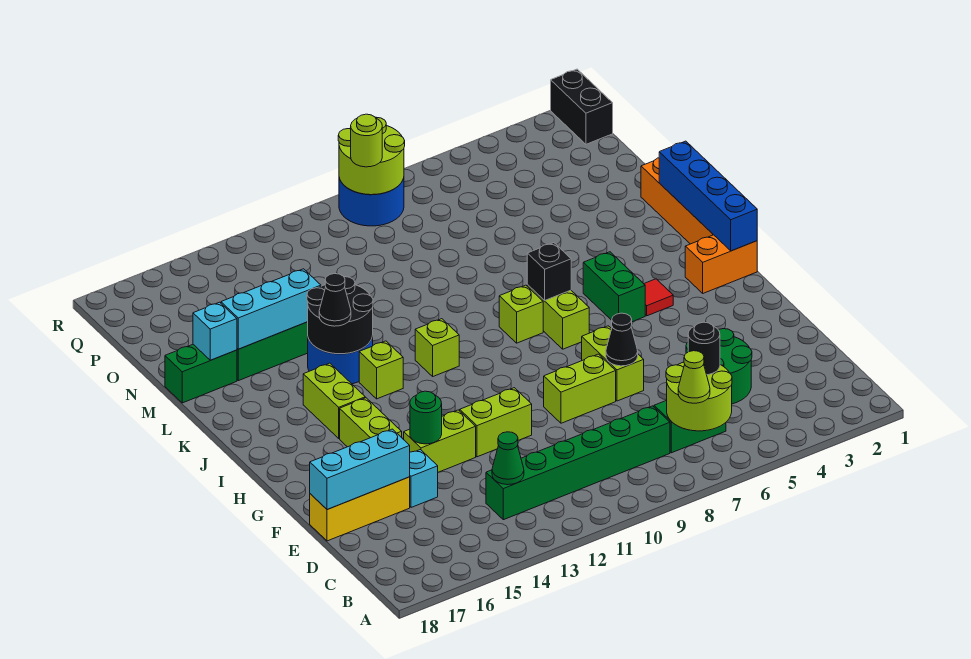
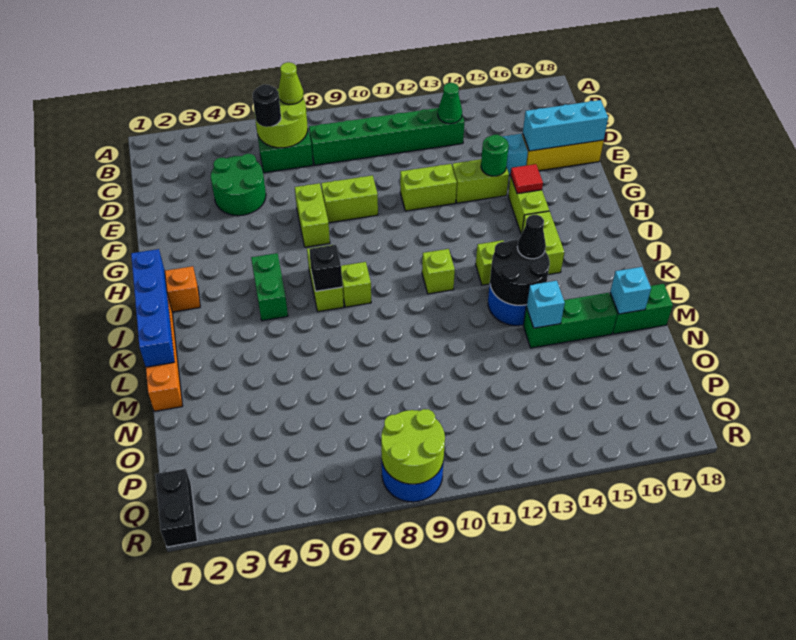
black cone F7 level 2 -> none
red tile I4 level 1 -> red tile G15 level 2
cyan brick M14:M16 level 2 -> cyan brick M14 level 2
lime round brick Q9 level 3 -> none

